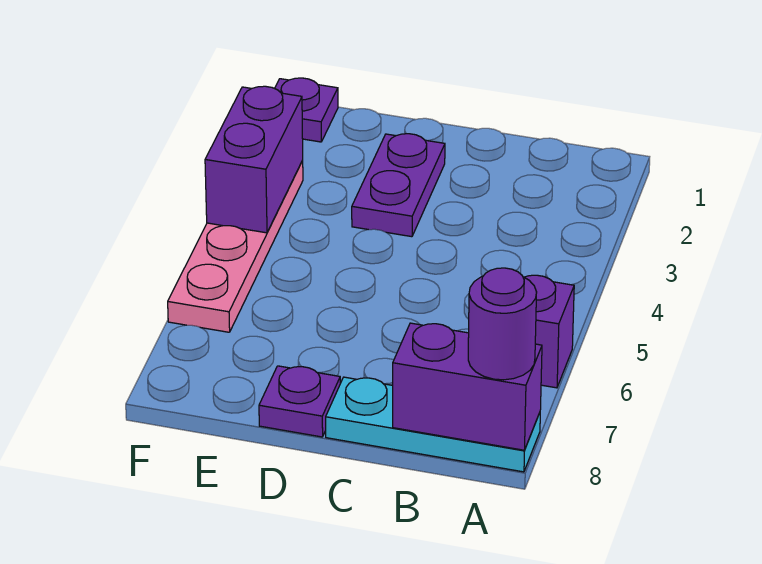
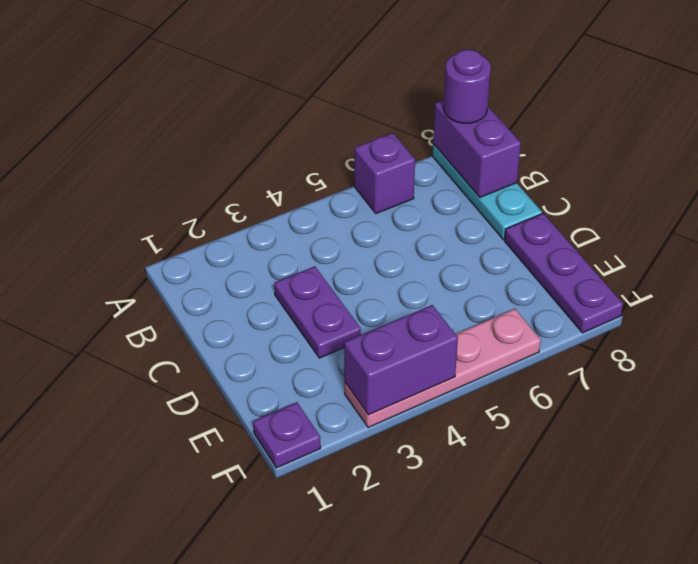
purple plate D2:D3 level 1 -> purple plate C3:D3 level 1
purple plate D8 level 1 -> purple plate D8:F8 level 1

